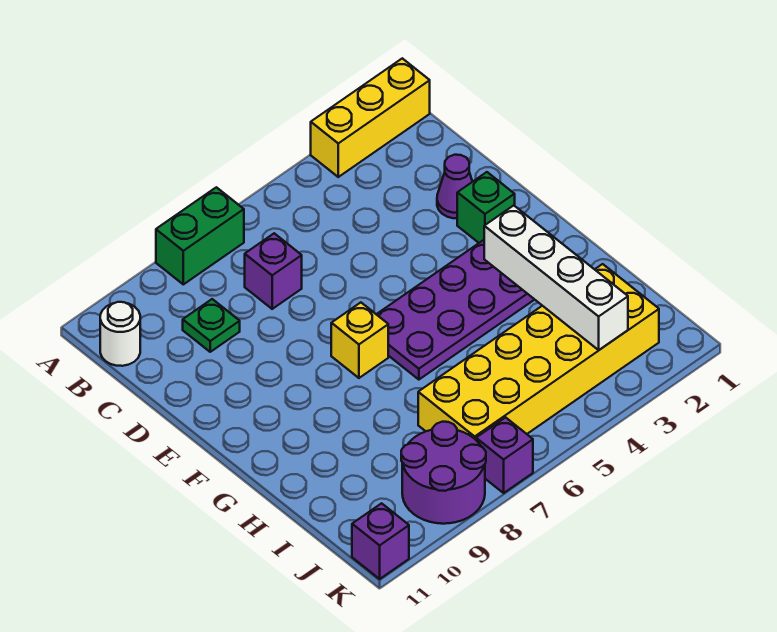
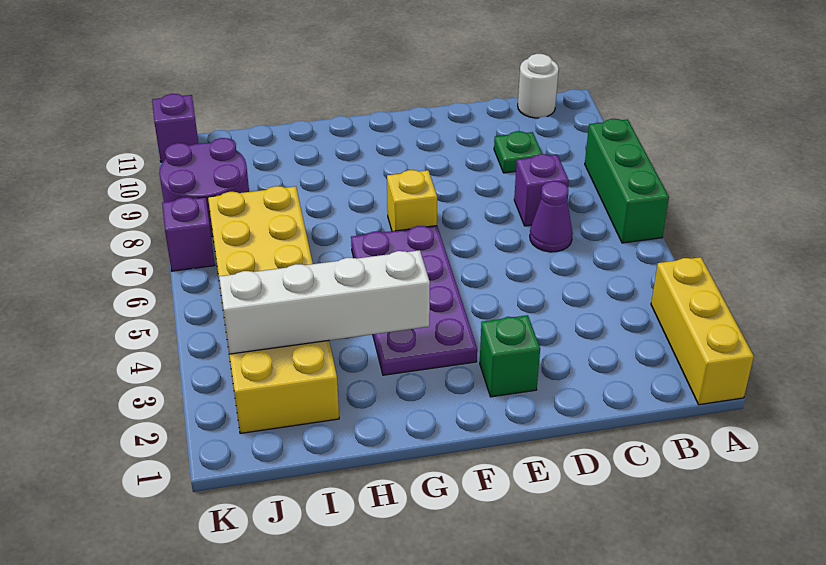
green brick A7:A8 level 1 -> green brick A6:A8 level 1
purple cone D2 level 1 -> purple cone C6 level 1

